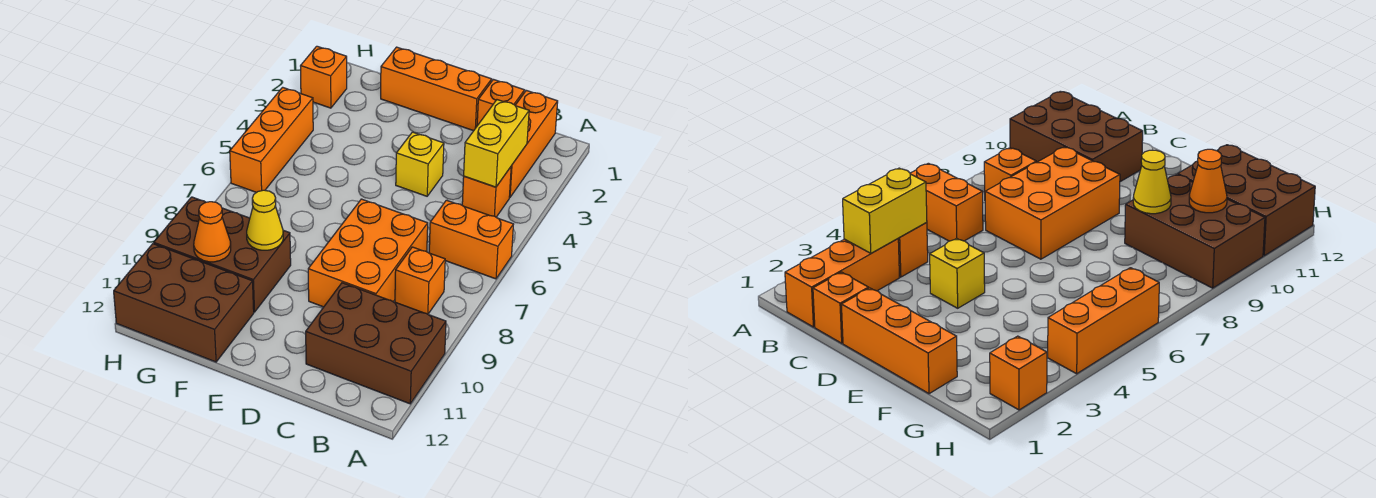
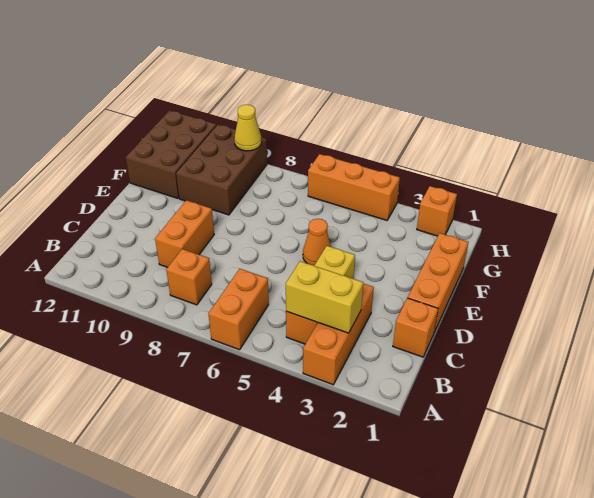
brown brick A10:C11 level 1 -> none
orange brick B1:B3 level 1 -> orange brick A3:C3 level 1
orange brick C7:D9 level 1 -> orange brick C9:D9 level 1
yellow cone F9 level 2 -> yellow cone H9 level 2
orange cone G10 level 2 -> orange cone E5 level 1

